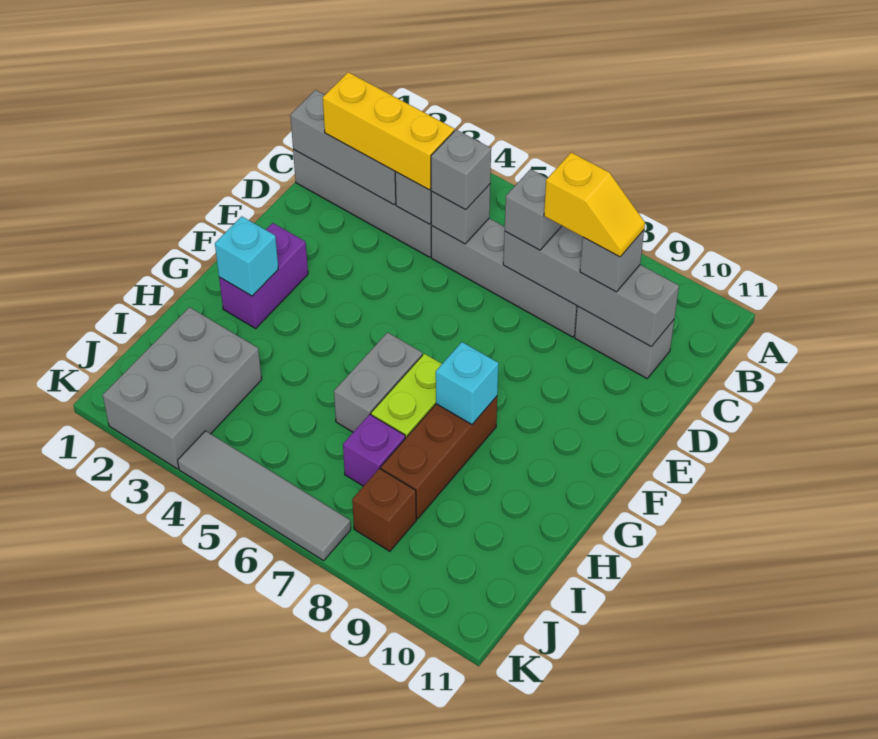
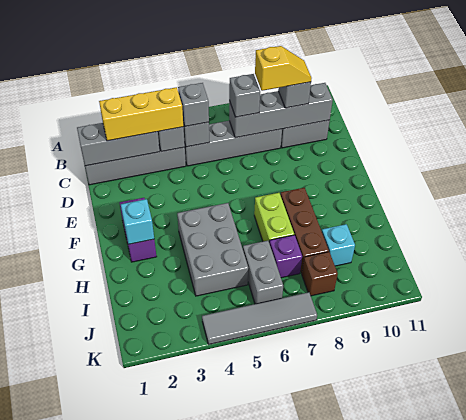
grey brick G6:H6 level 1 -> grey brick I6:J6 level 1
cyan brick G8 level 2 -> cyan brick I9 level 1
grey brick I2:K3 level 1 -> grey brick G4:I5 level 1

